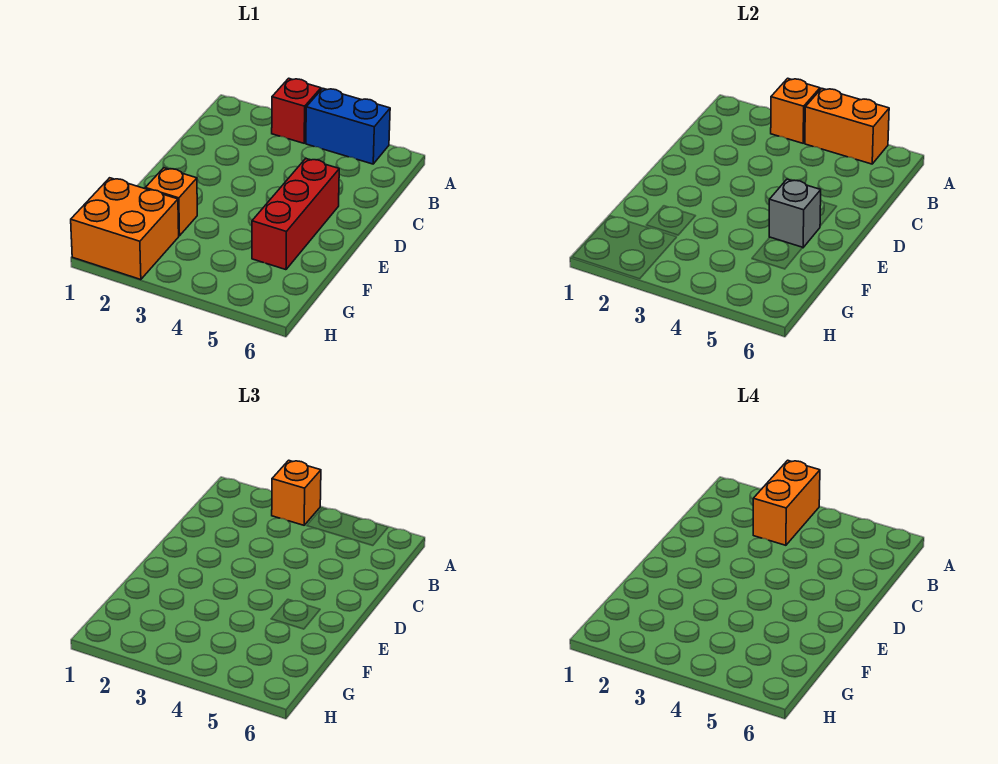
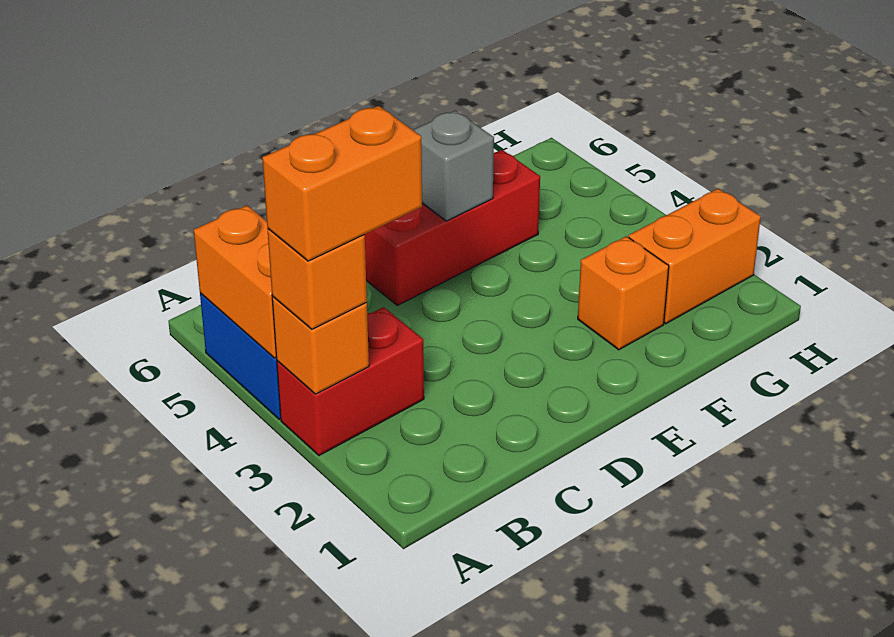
red brick A3 level 1 -> red brick A3:B3 level 1
orange brick G1:H2 level 1 -> orange brick G2:H2 level 1

